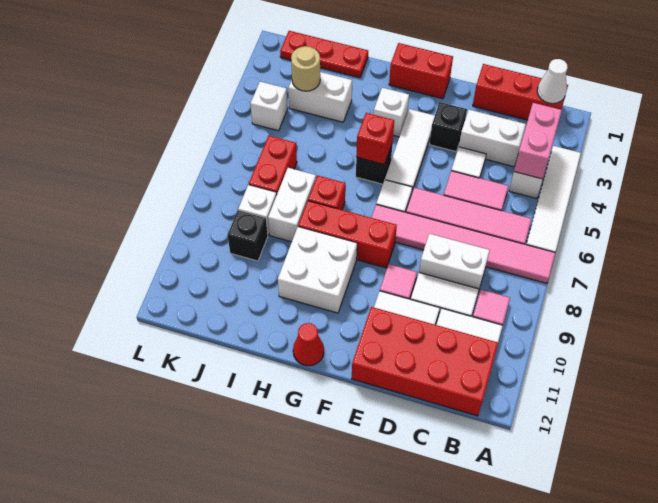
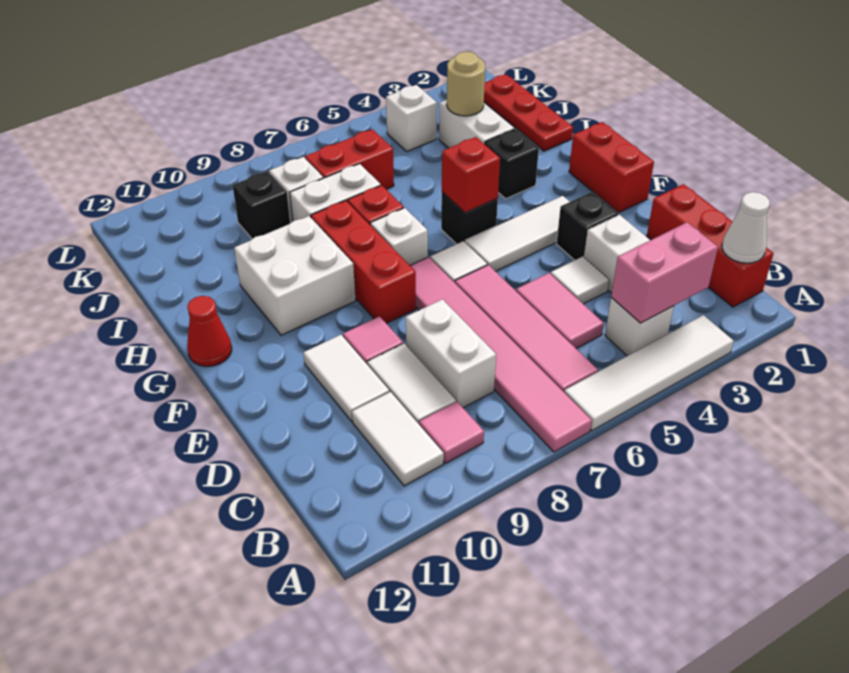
red brick B11:E12 level 1 -> none
white brick G3 level 1 -> white brick G7 level 1
none -> black brick H3 level 1

